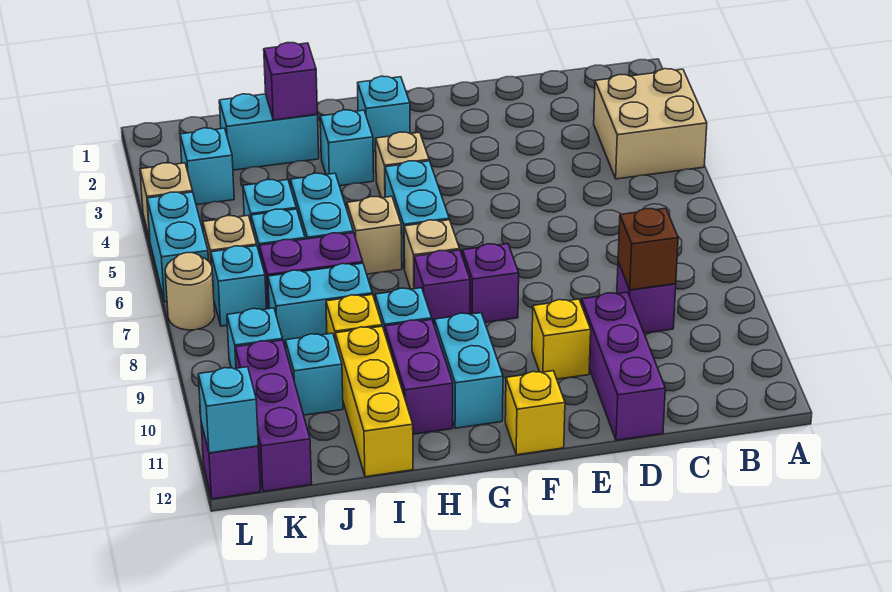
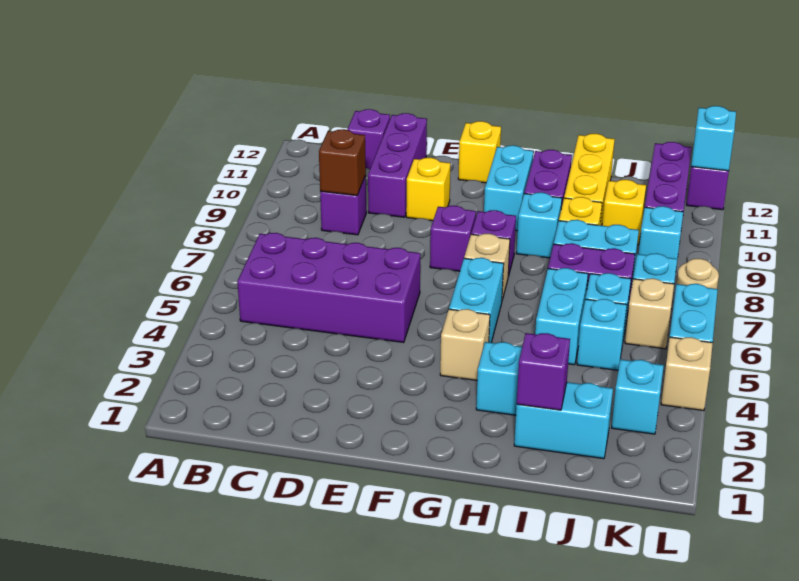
tan brick A3:B4 level 1 -> none
none -> purple brick B5:E6 level 1
none -> purple brick C12 level 1
cyan brick G2 level 1 -> none
tan brick H6 level 1 -> none
cyan brick J10 level 1 -> yellow brick J10 level 1

